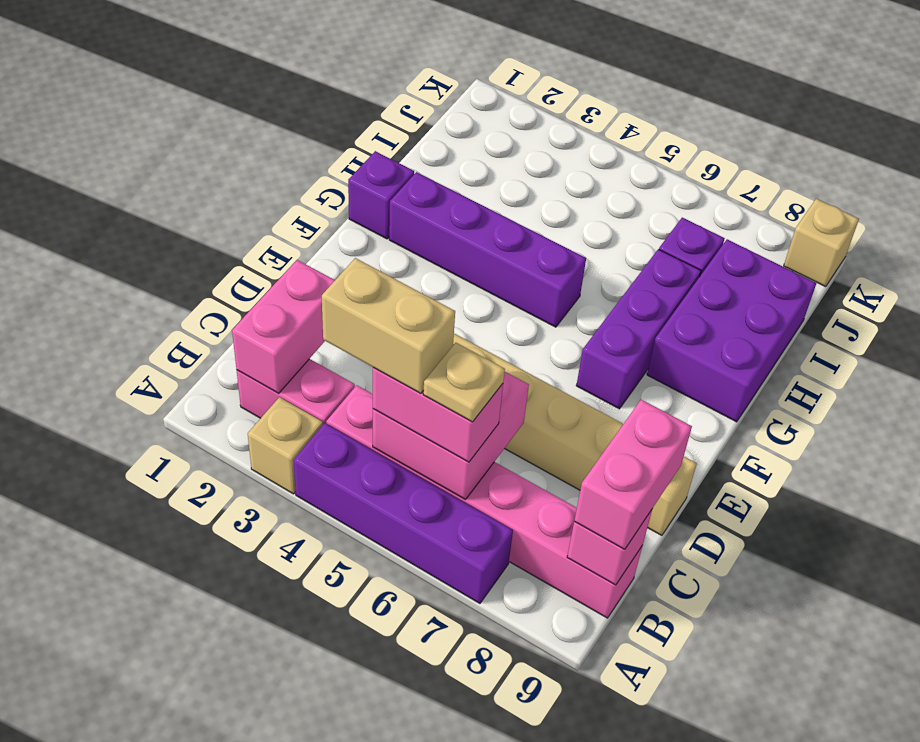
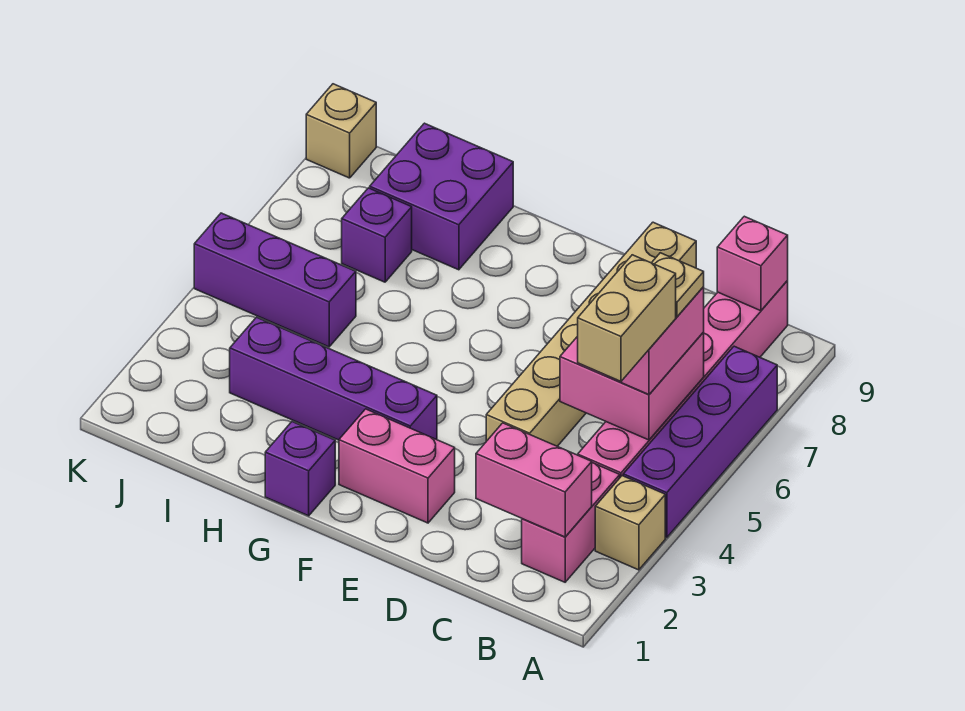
pink brick B9:C9 level 3 -> pink brick E2:F2 level 1
purple brick F7:H7 level 1 -> purple brick I5:K5 level 1
purple brick G2:G5 level 1 -> purple brick F3:I3 level 1
purple brick G8:I9 level 1 -> purple brick H8:I9 level 1

